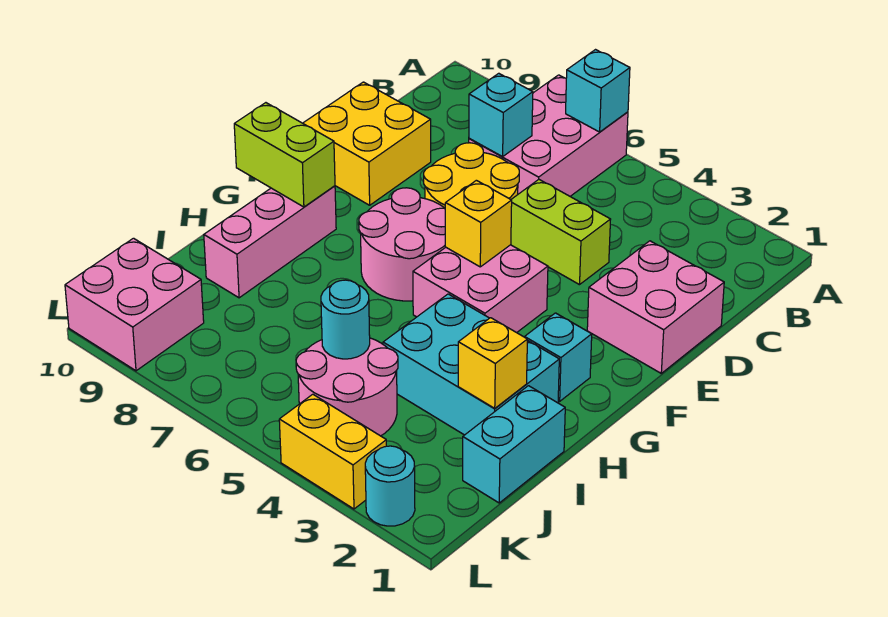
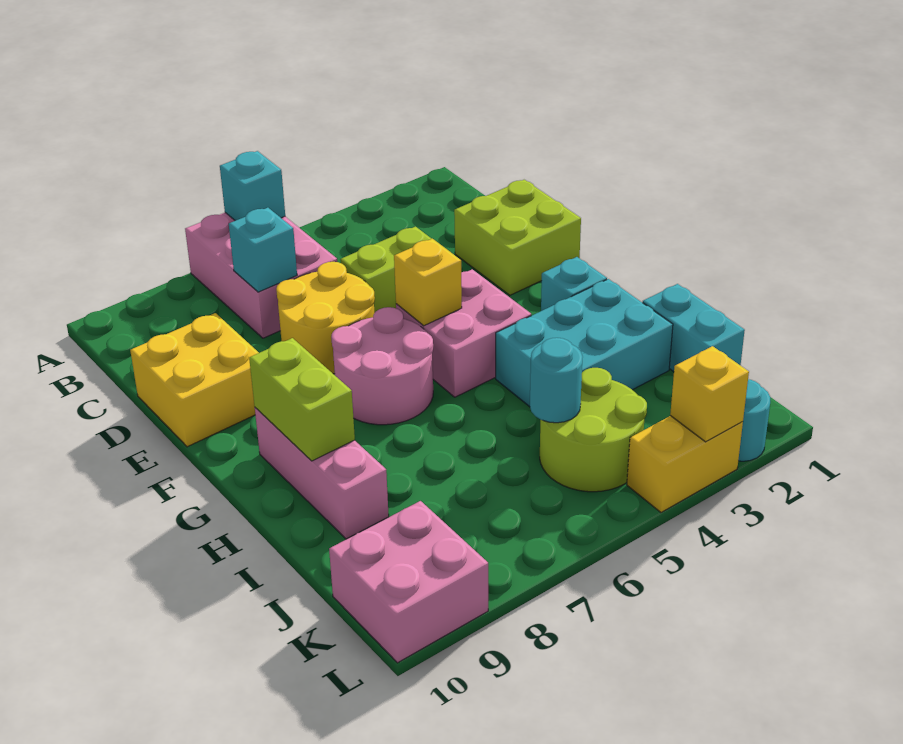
pink brick D1:E2 level 1 -> lime brick D1:E2 level 1
lime brick G9:G10 level 2 -> lime brick G9:H9 level 2
yellow brick I2 level 2 -> yellow brick L3 level 2
pink round brick J4:K5 level 1 -> lime round brick J4:K5 level 1

